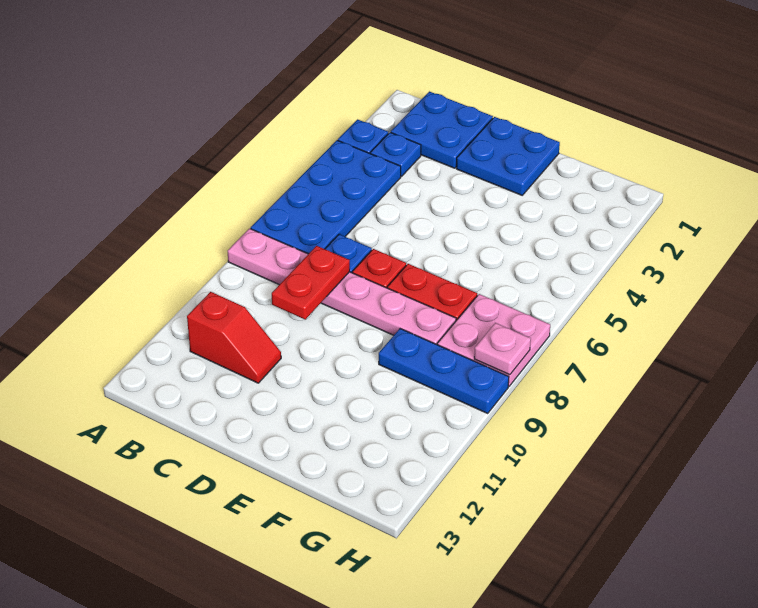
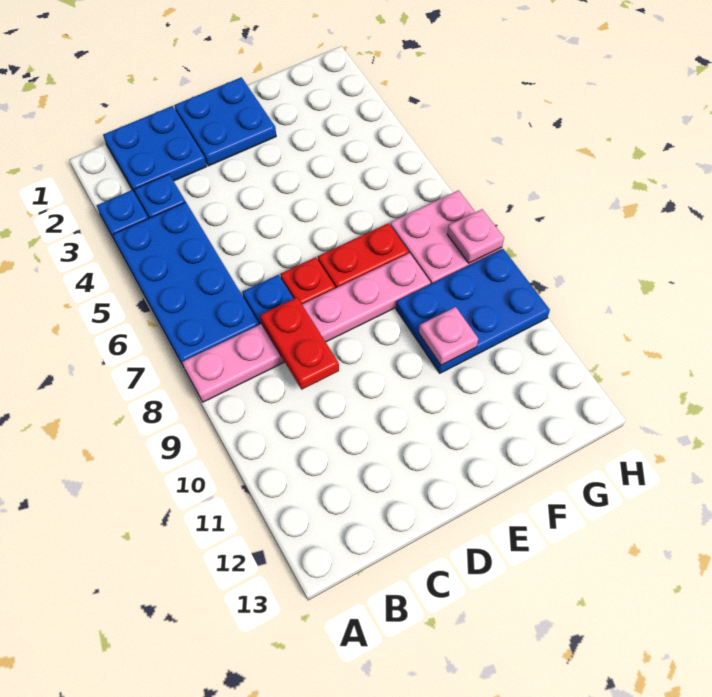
red slope B11:C11 level 1 top B -> none
blue plate F9:H9 level 1 -> blue plate F9:H10 level 1
none -> pink plate F10 level 2

